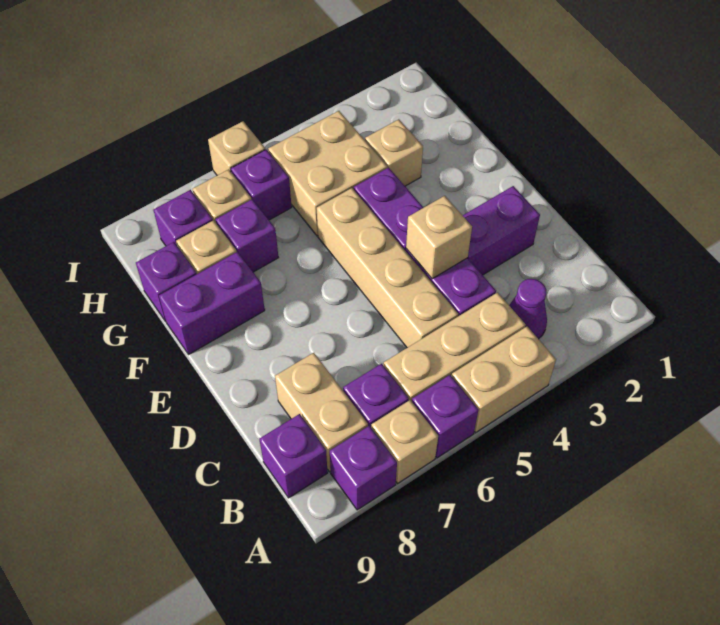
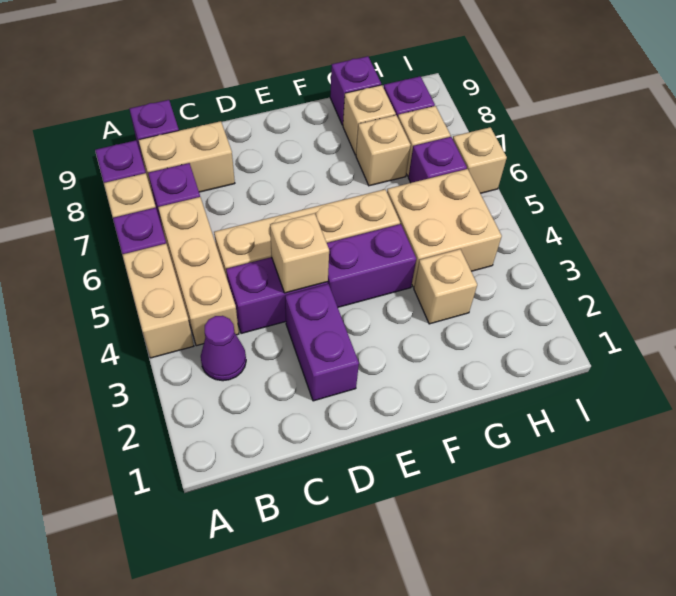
purple brick F8:F9 level 1 -> none
purple brick G7 level 1 -> tan brick G7 level 1

